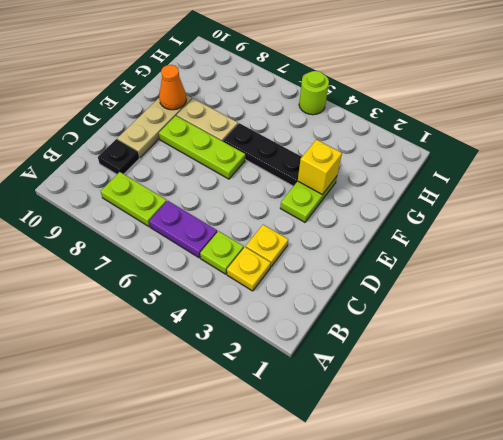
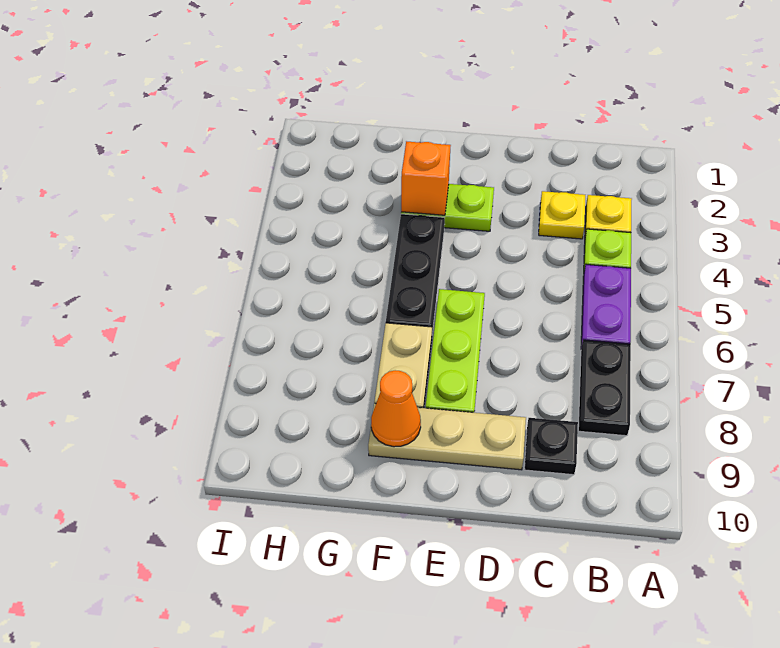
lime plate B7:B8 level 1 -> black plate B7:B8 level 1
yellow brick F3 level 2 -> orange brick F3 level 2
lime round brick I5 level 1 -> none

